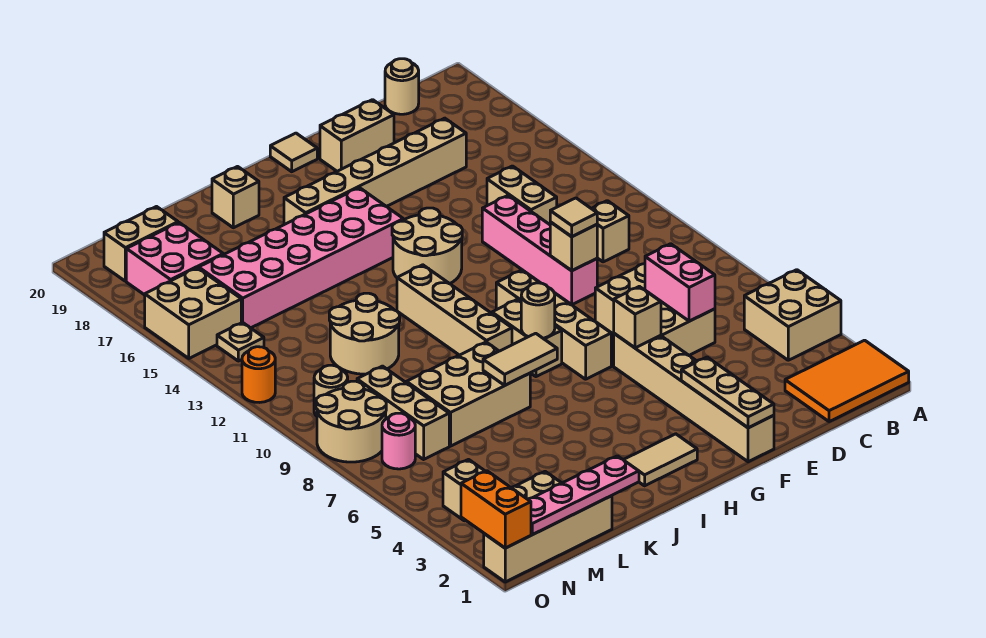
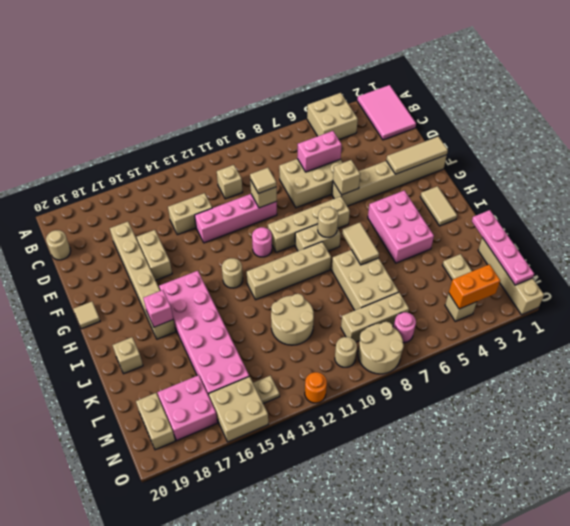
orange tile A1:C2 level 1 -> pink tile A1:C2 level 1
tan brick E19:F19 level 1 -> tan brick E16:F16 level 1
tan plate F1:F3 level 2 -> tan tile F1:F3 level 2
none -> pink round brick G11 level 1
tan round brick G13:H14 level 1 -> tan round brick H13 level 1
none -> pink brick H4:J5 level 1
none -> pink brick I17 level 2
orange brick O1:O2 level 2 -> orange brick N3:N4 level 2

